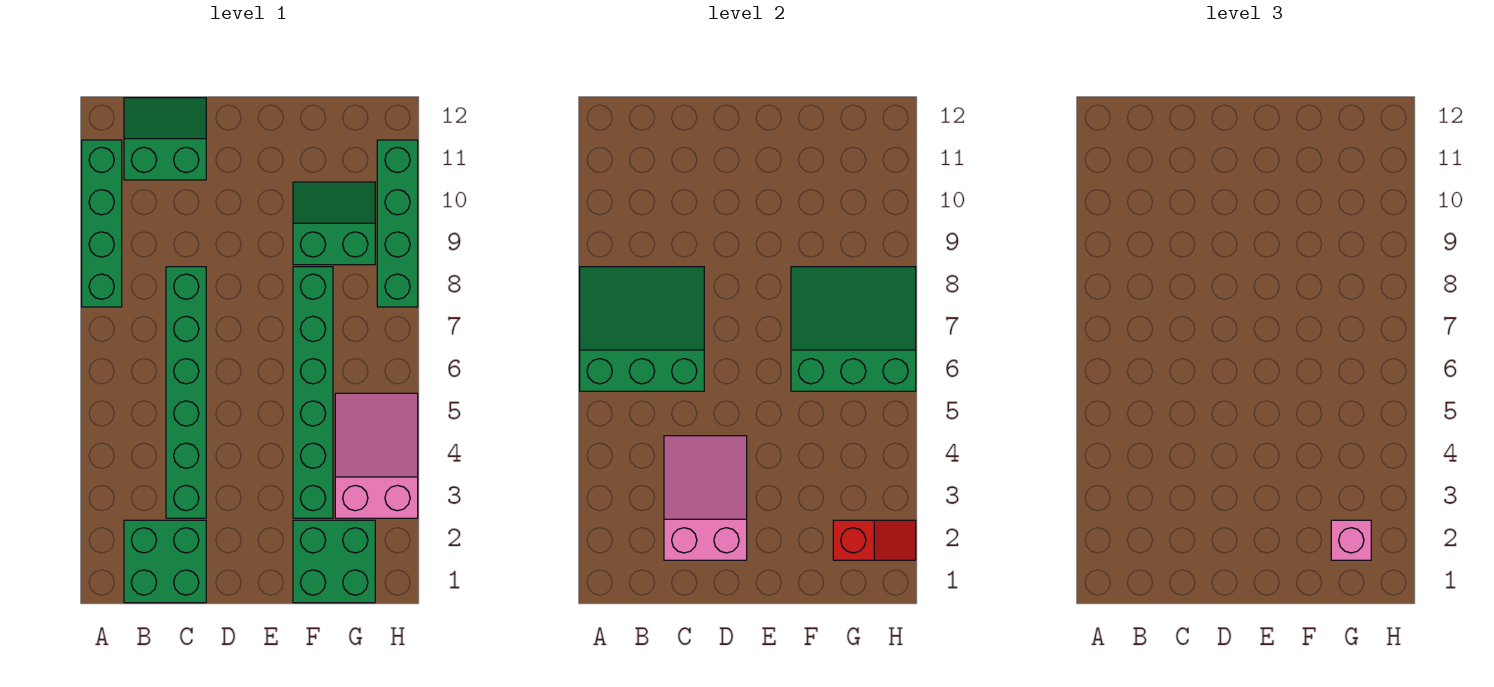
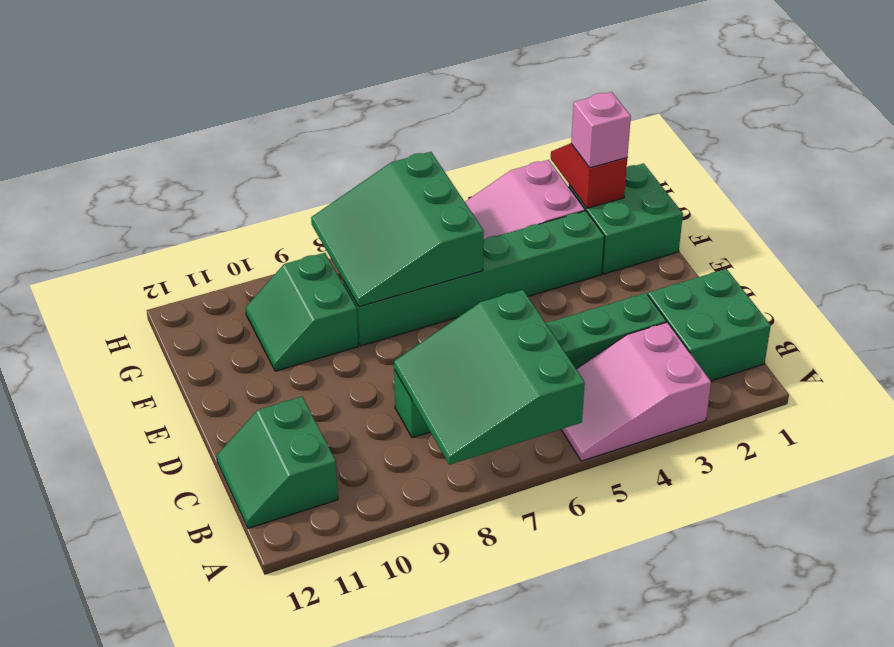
green brick A8:A11 level 1 -> none
pink slope C2:D4 level 2 top 2 -> pink slope A3:B5 level 1 top 3
green brick H8:H11 level 1 -> none

